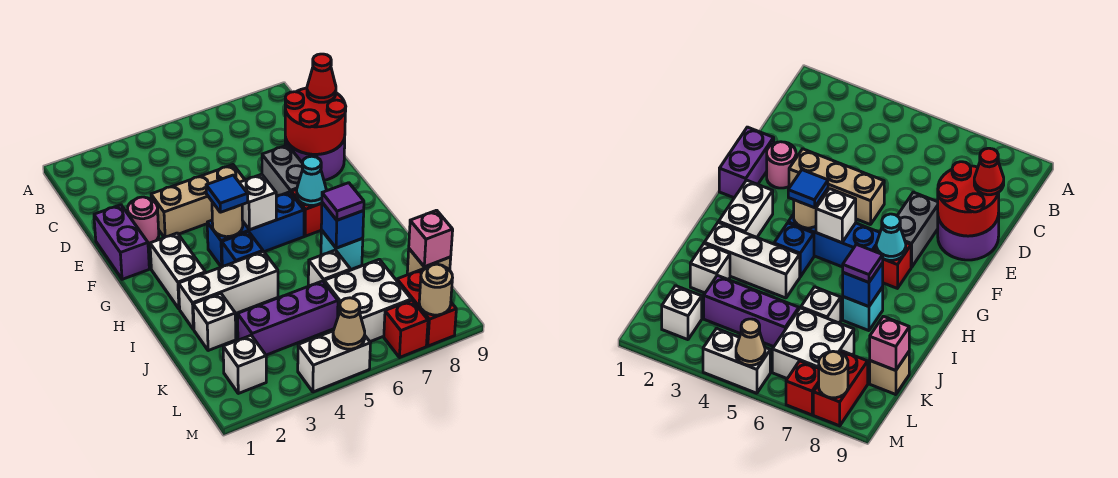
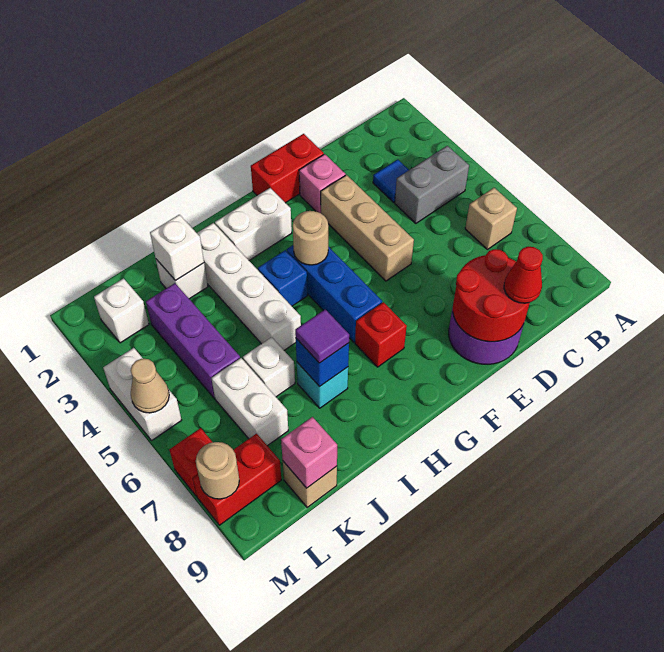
none -> tan brick B6 level 1
purple brick E1:F1 level 1 -> red brick E1:F1 level 1
pink round brick E2 level 1 -> pink brick E2 level 1
grey brick E7:F7 level 1 -> grey brick B4:C4 level 1
blue tile G4 level 3 -> blue tile C3 level 1
white brick G5 level 2 -> white brick J2 level 2
cyan cone G7 level 2 -> none
white brick I2:I4 level 1 -> white brick I2:I5 level 1
white brick K6:L7 level 1 -> white brick K6:K7 level 1

